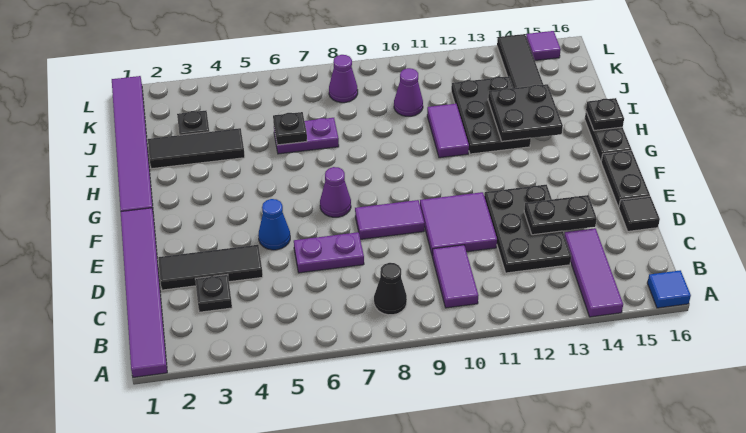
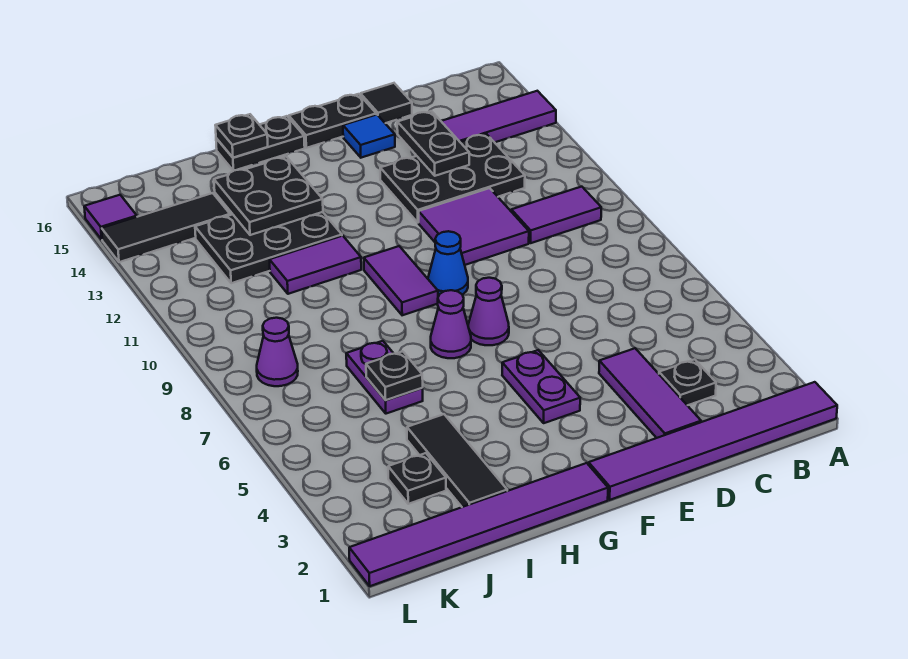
blue tile A16 level 1 -> blue tile E15 level 1
black cone B8 level 1 -> none
black tile D2:D4 level 1 -> purple tile D2:D4 level 1
purple plate D6:D7 level 1 -> purple plate F4:F5 level 1
blue cone E5 level 1 -> blue cone F9 level 1
purple tile E8:E9 level 1 -> purple tile G9:G10 level 1
purple cone J10 level 1 -> purple cone G7 level 1

